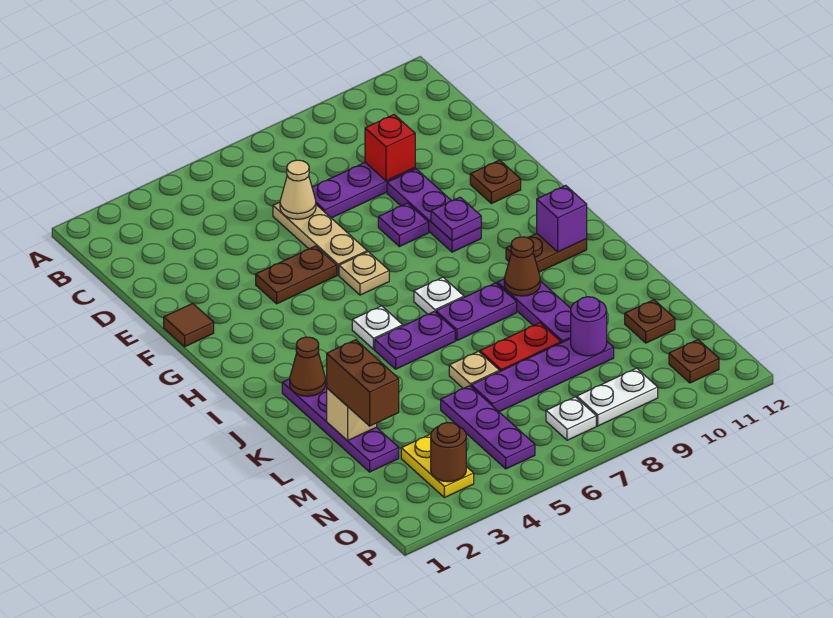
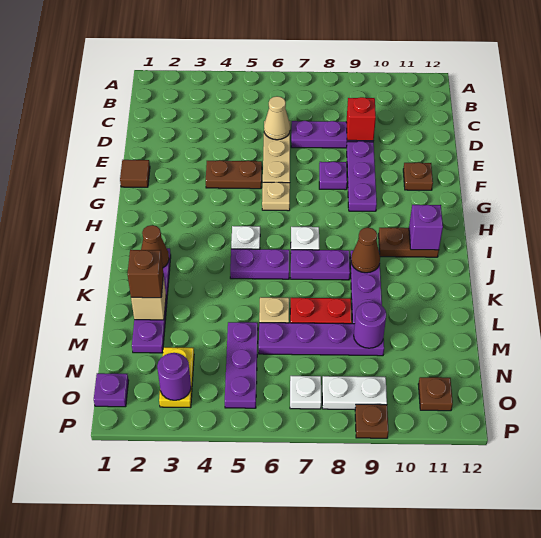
purple plate G9 level 2 -> purple plate O1 level 1
brown brick L2:M2 level 3 -> brown brick L2 level 3
brown plate M11 level 1 -> brown plate P9 level 1
brown round brick O3 level 2 -> purple round brick O3 level 2

